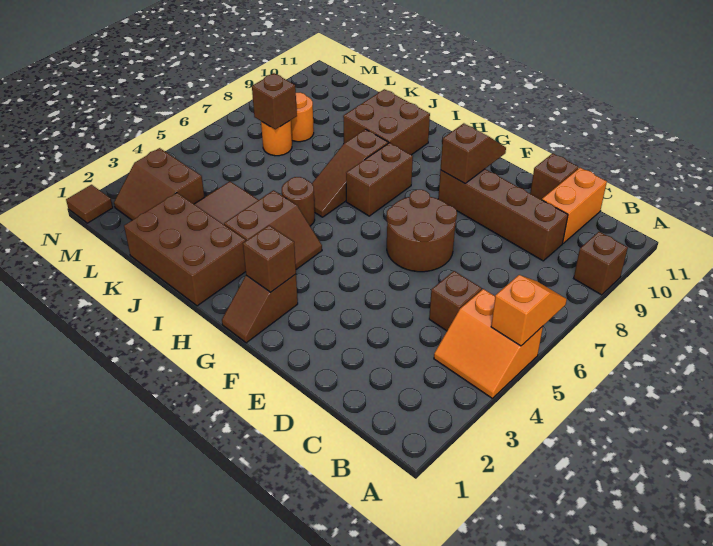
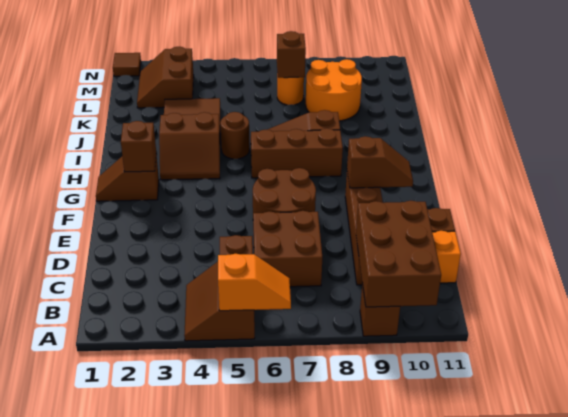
orange slope A4:B5 level 1 top 5 -> brown slope A4:B5 level 1 top 5
brown brick H7:H8 level 1 -> brown brick H6:H8 level 1
brown brick I1:K2 level 1 -> brown brick A9:C10 level 2
brown brick I9:J10 level 1 -> brown brick C6:D7 level 1
orange round brick L8 level 1 -> orange round brick K8:L9 level 1

